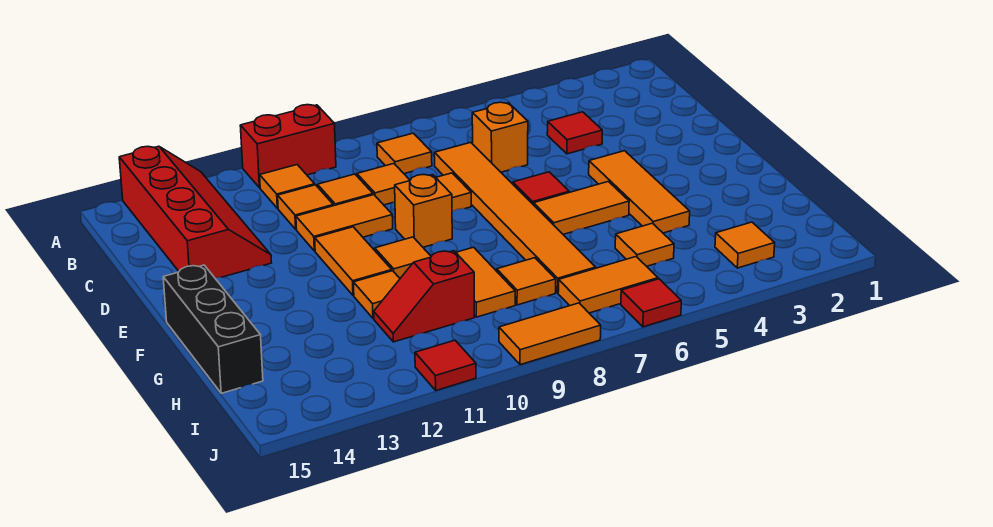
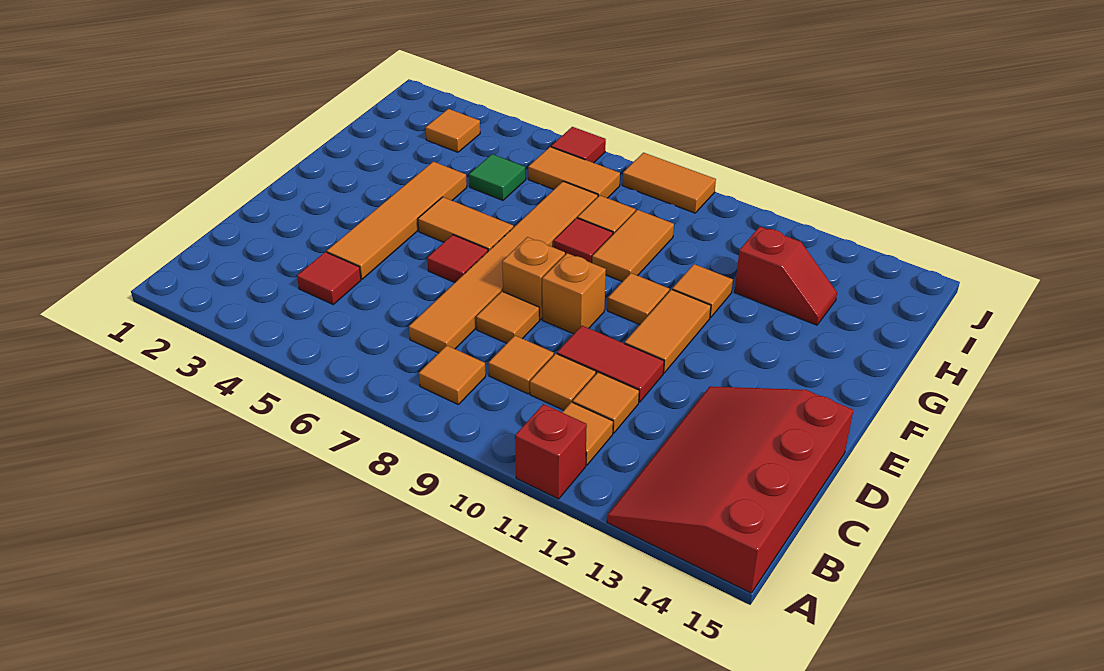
red brick A10:A11 level 1 -> red brick A11 level 1
red slope A13:D14 level 1 top 14 -> red slope A13:D15 level 1 top 15
orange brick C6 level 1 -> orange brick E8 level 1
orange tile D10:D11 level 1 -> red tile D10:D11 level 1
orange tile E4:G4 level 1 -> orange tile D4:G4 level 1
black brick F15:H15 level 1 -> none
orange tile H5 level 1 -> green tile H5 level 1
red slope H10:H11 level 1 top 10 -> red slope H12:H13 level 1 top 12
red tile J11 level 1 -> red tile G8 level 1

